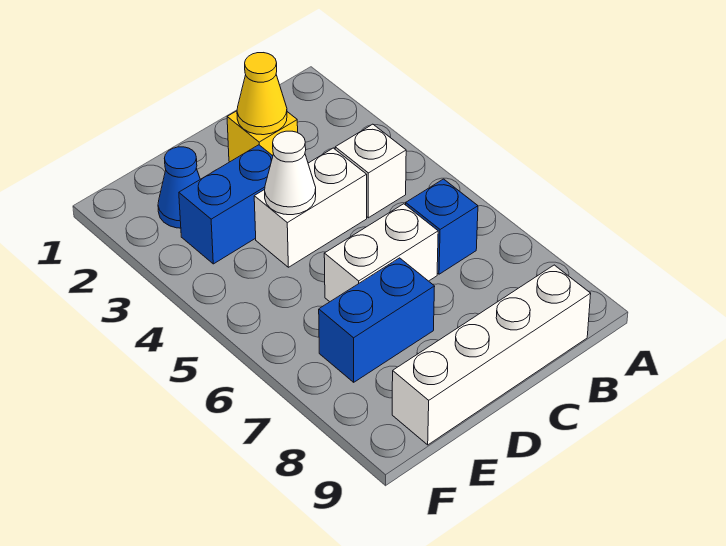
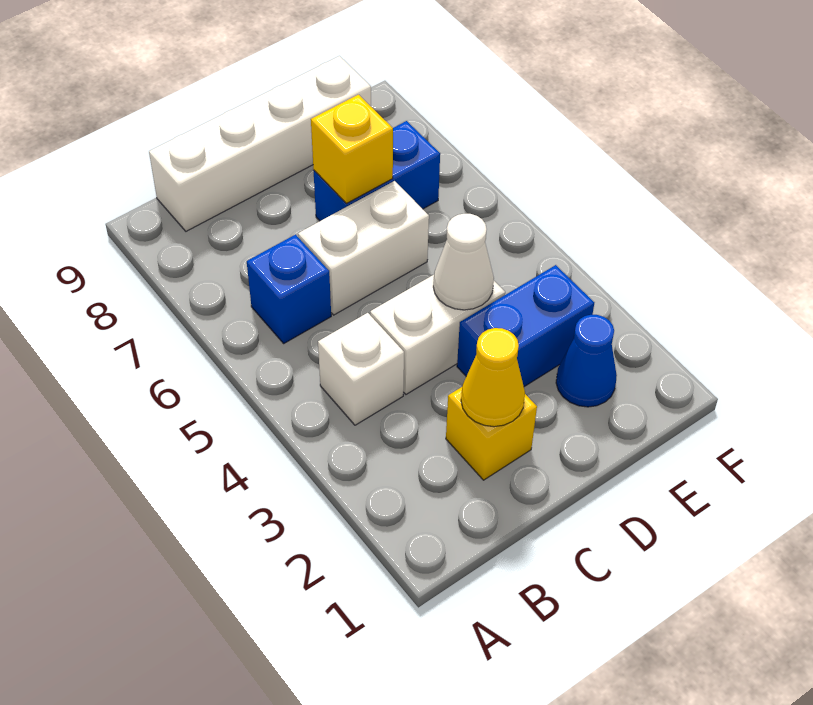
none -> yellow brick D7 level 2

